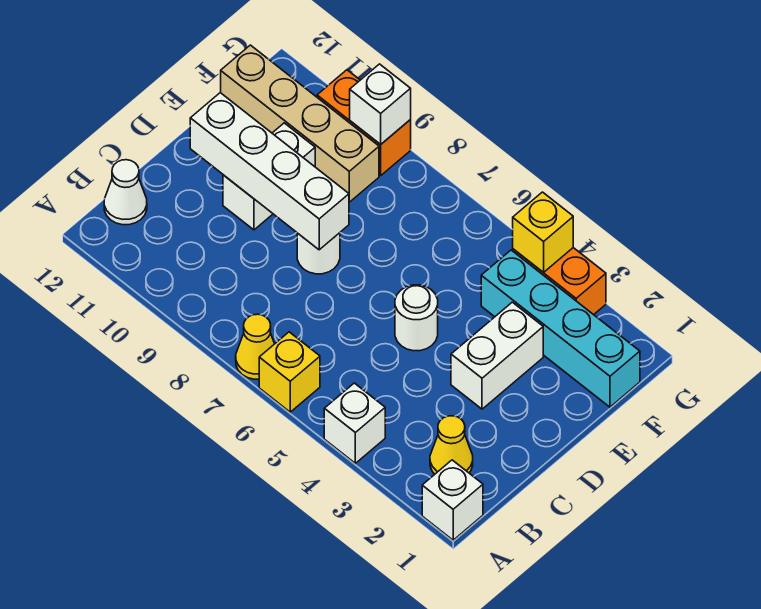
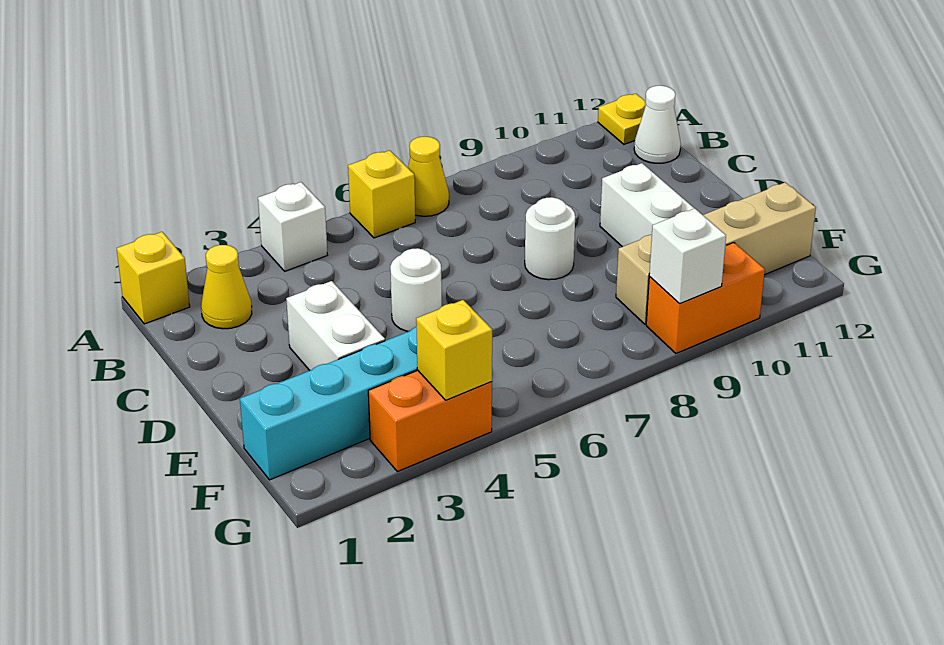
white brick A1 level 1 -> yellow brick A1 level 1
none -> yellow plate A12 level 1
white brick D8:D11 level 2 -> none

